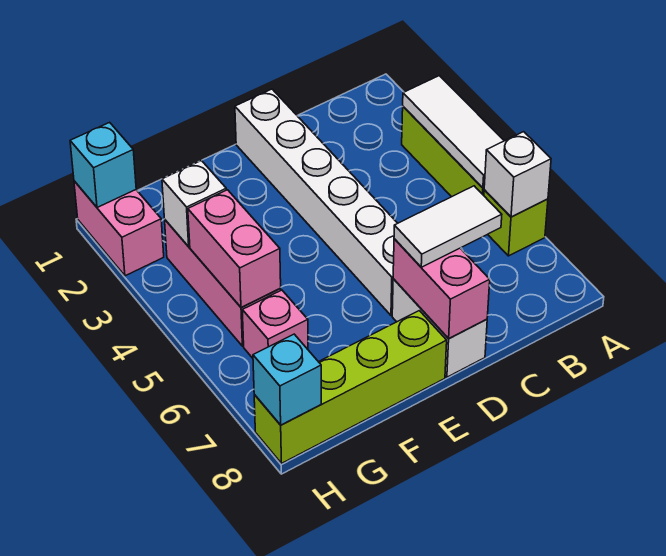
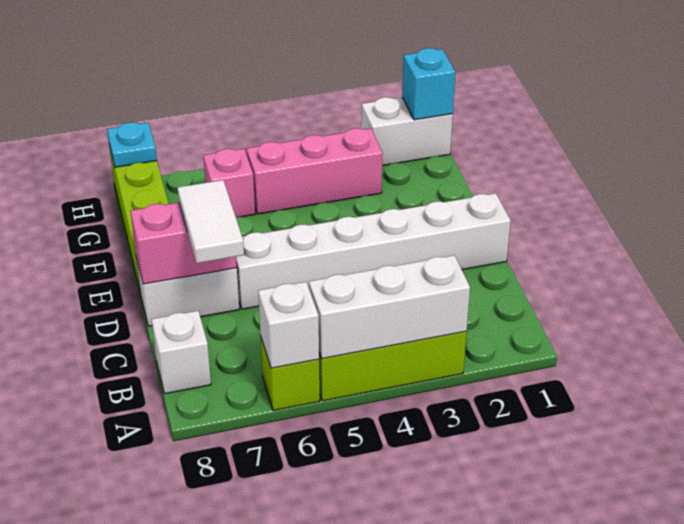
white tile A3:A5 level 2 -> white brick A3:A5 level 2
white brick G3 level 2 -> white brick B8 level 1
pink brick G4:G5 level 2 -> none
pink brick H1:H2 level 1 -> white brick H1:H2 level 1
cyan brick H8 level 2 -> cyan plate H8 level 2

